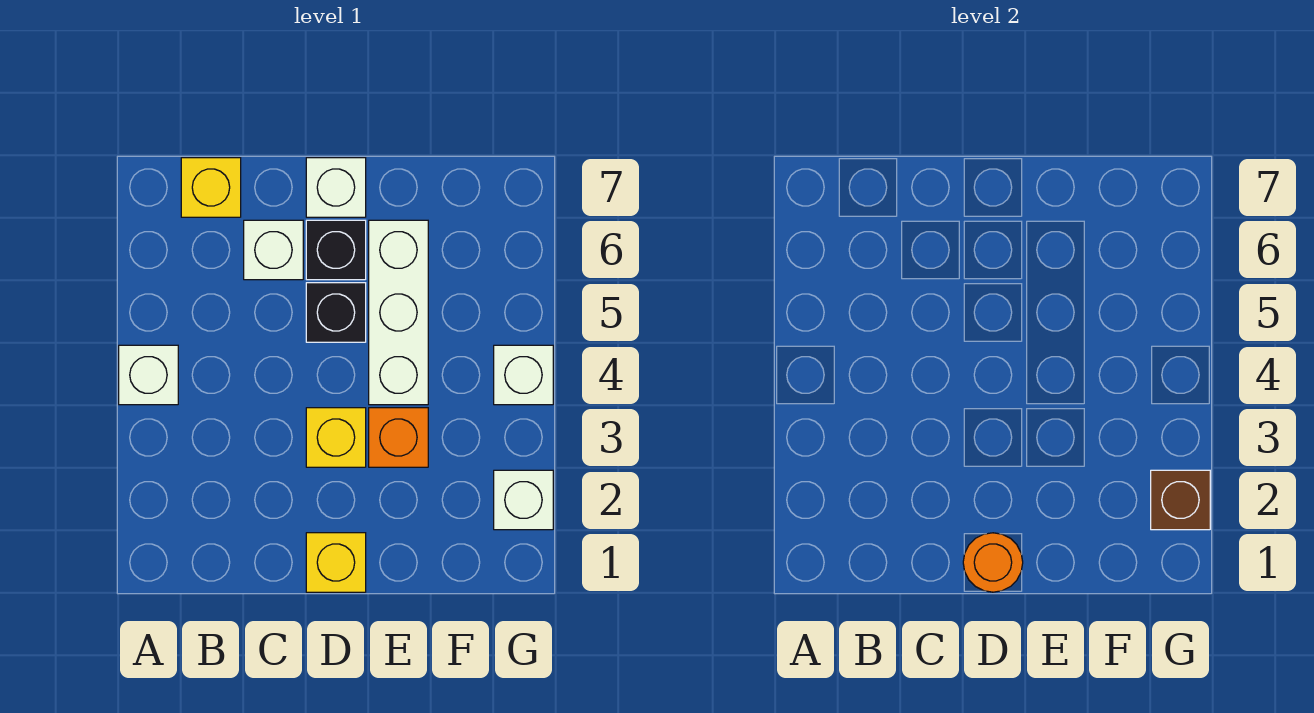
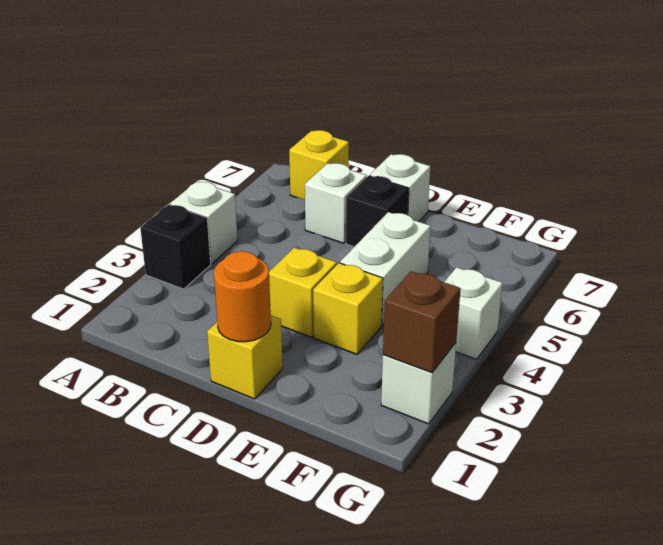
black brick D5 level 1 -> black brick A3 level 1
orange brick E3 level 1 -> yellow brick E3 level 1
white brick E4:E6 level 1 -> white brick E4:E5 level 1

